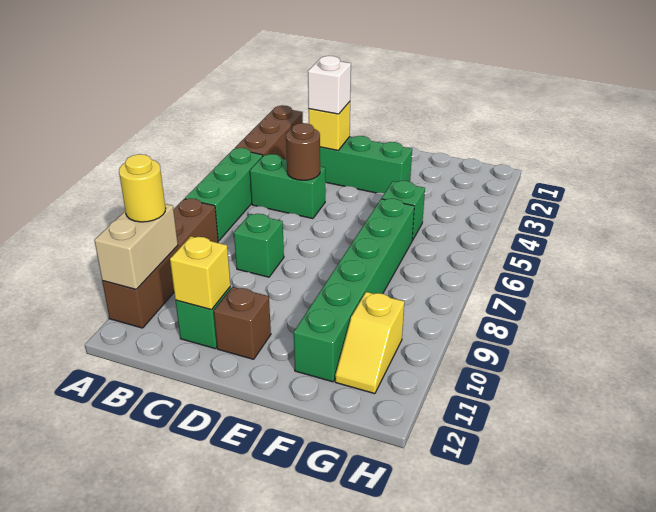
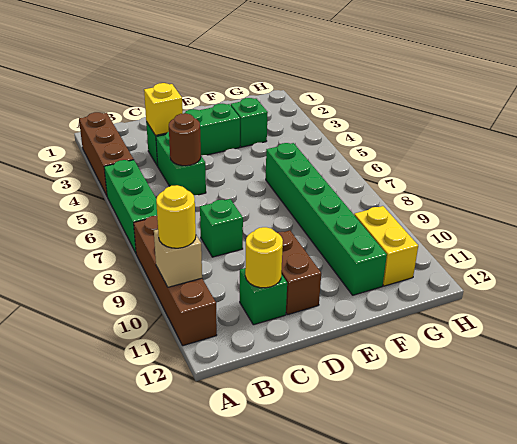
tan brick A10:A11 level 2 -> tan brick A10 level 2
green brick B5:C5 level 1 -> green brick C4:C5 level 1
white brick C3 level 3 -> none
yellow brick C11 level 2 -> yellow round brick C11 level 2
brown brick D11 level 1 -> brown brick D10:D11 level 1
green brick F5 level 1 -> green brick F3 level 1
yellow slope G10:G11 level 1 top 10 -> yellow brick G10:G11 level 1

